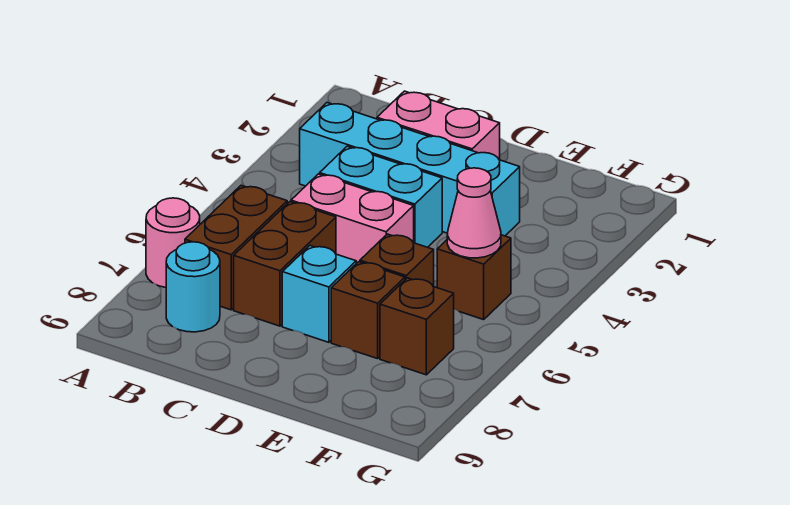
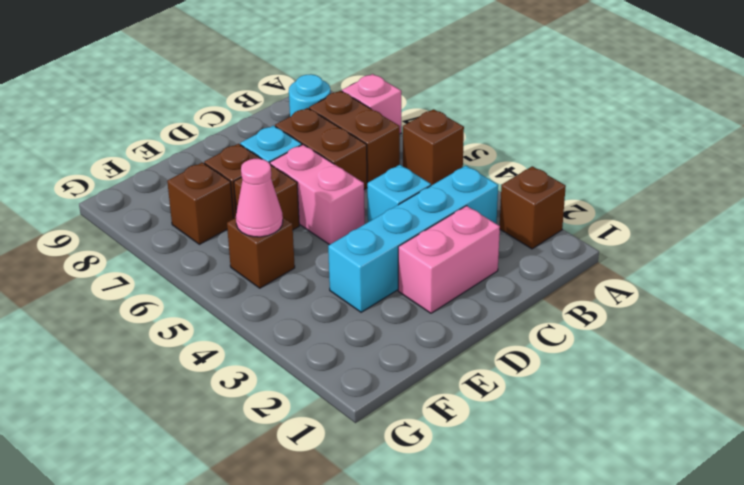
none -> brown brick A2 level 1
none -> brown brick A5 level 1
pink round brick A7 level 1 -> pink brick A7 level 1
cyan brick C4:D4 level 1 -> cyan brick C4 level 1
pink brick C5:D5 level 1 -> pink brick D5:D6 level 1

